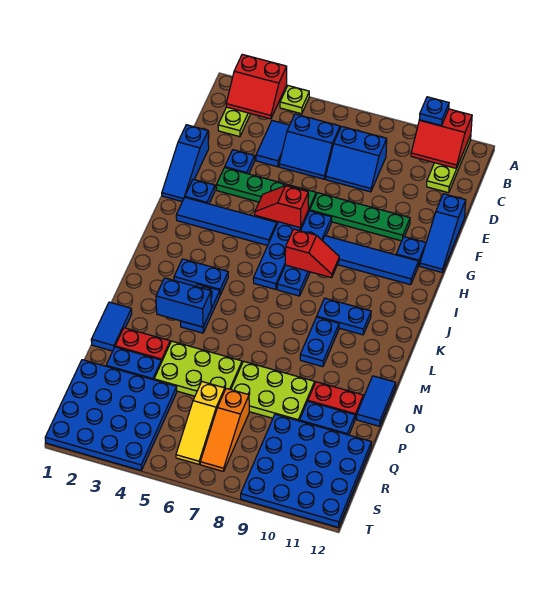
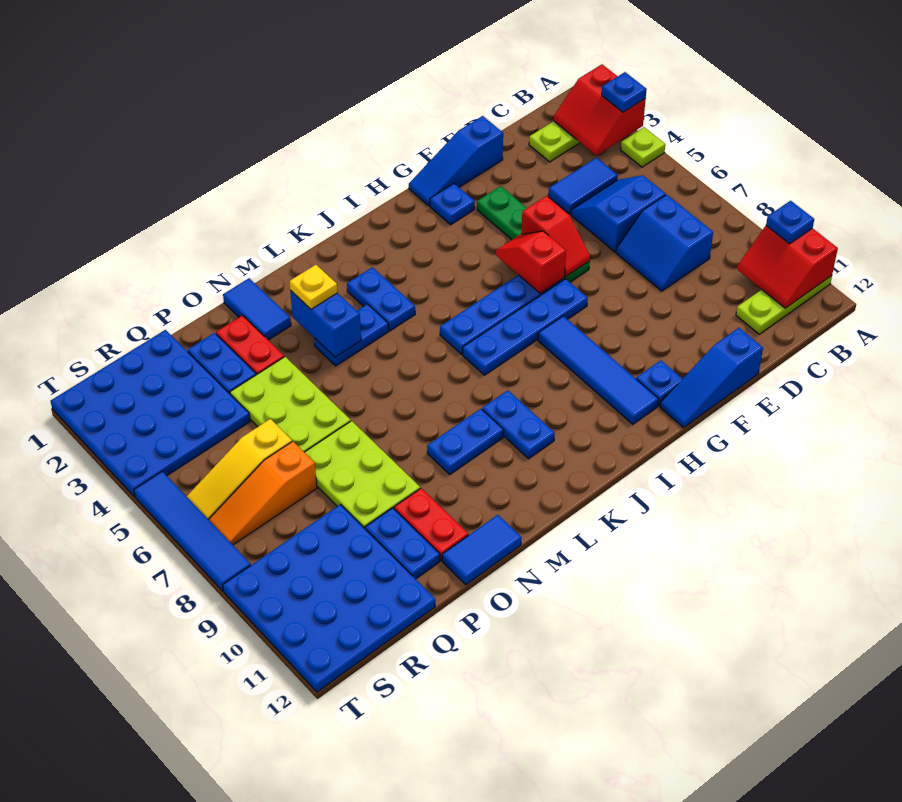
blue slope C5:D6 level 1 top C -> blue slope C5:D6 level 1 top 6
blue plate E3 level 1 -> blue plate A3 level 3
green plate F7:F10 level 1 -> none
blue tile H2:H5 level 1 -> blue tile T5:T8 level 1
red slope I7:I8 level 2 top 7 -> red slope F5:F6 level 2 top 5
none -> yellow plate M3 level 3
blue tile N1:O1 level 1 -> blue tile N1:N2 level 1

